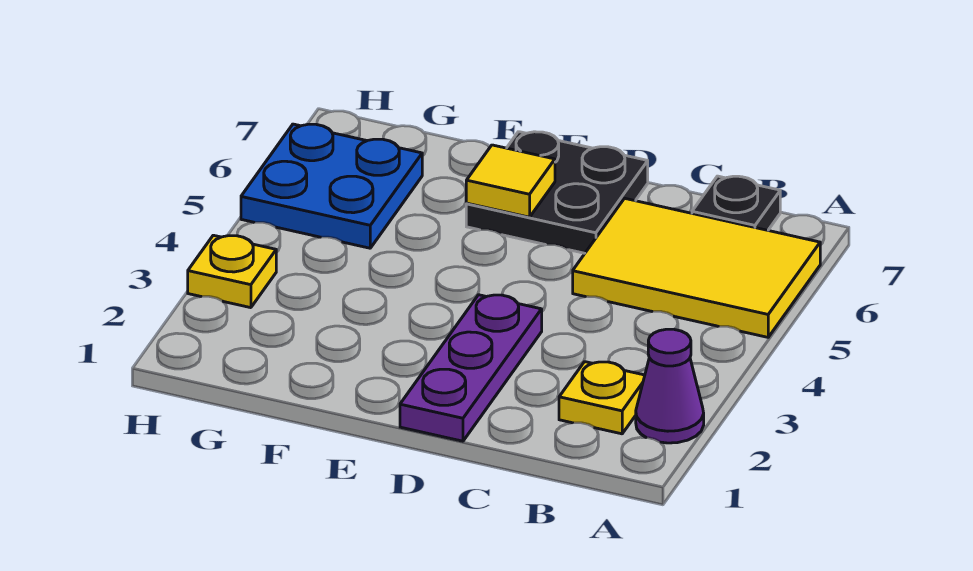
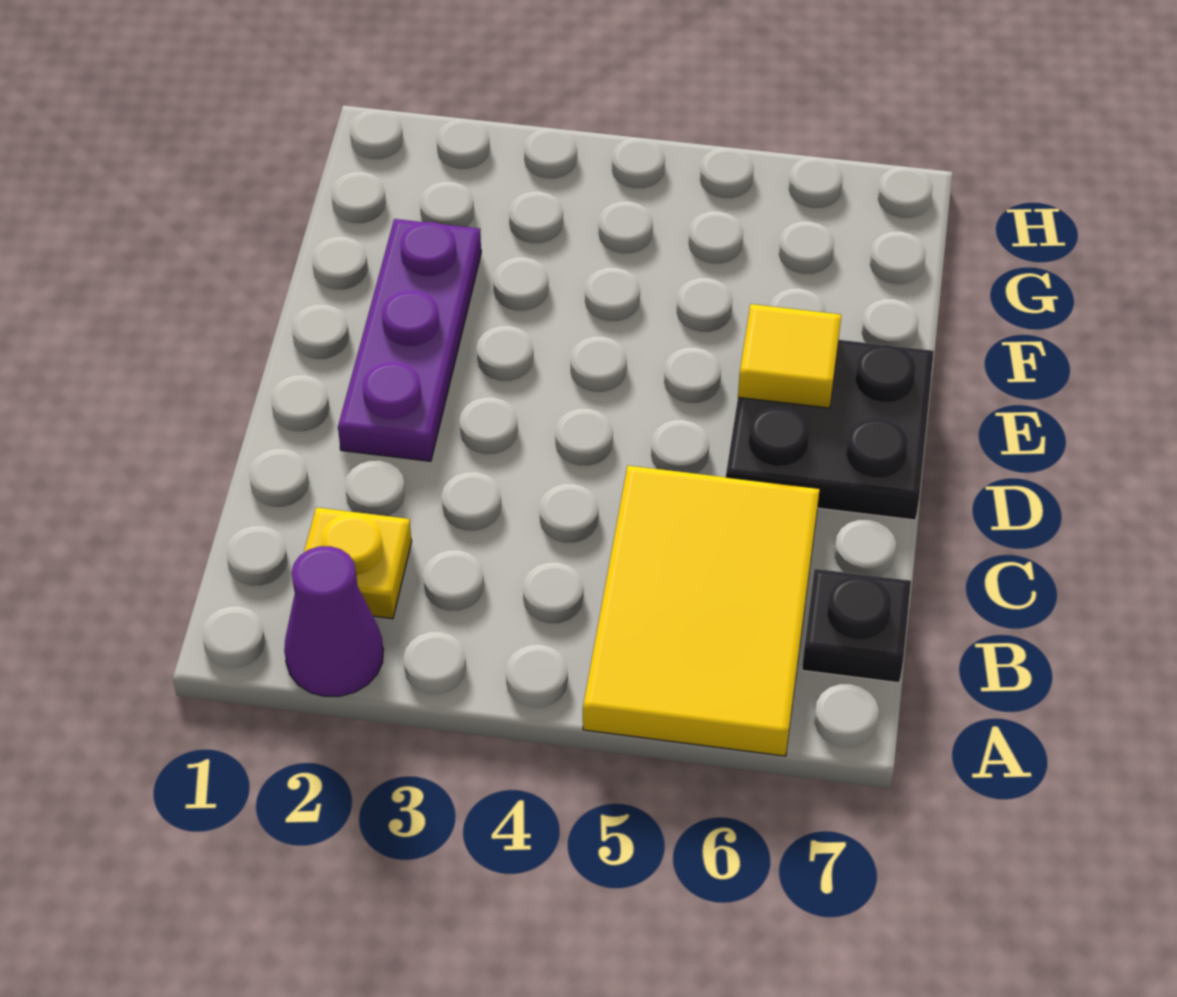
purple plate D1:D3 level 1 -> purple plate D2:F2 level 1
blue plate G5:H6 level 1 -> none
yellow plate H3 level 1 -> none

